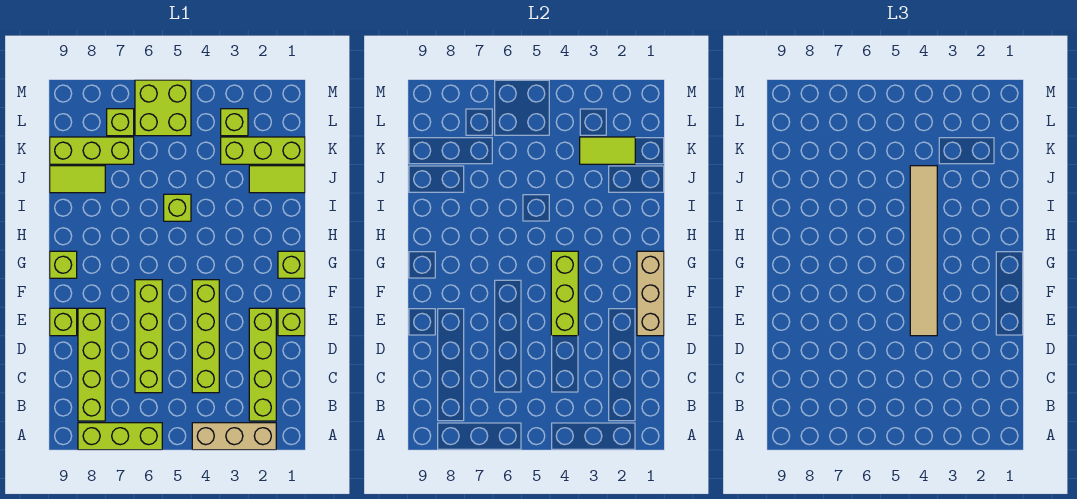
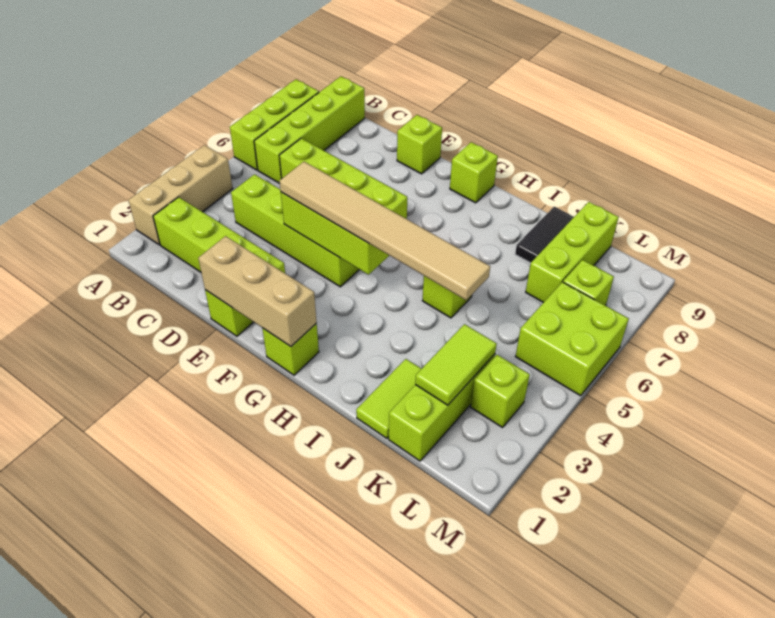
lime brick B8:E8 level 1 -> lime brick B6:B9 level 1
lime tile J8:J9 level 1 -> black tile J8:J9 level 1

